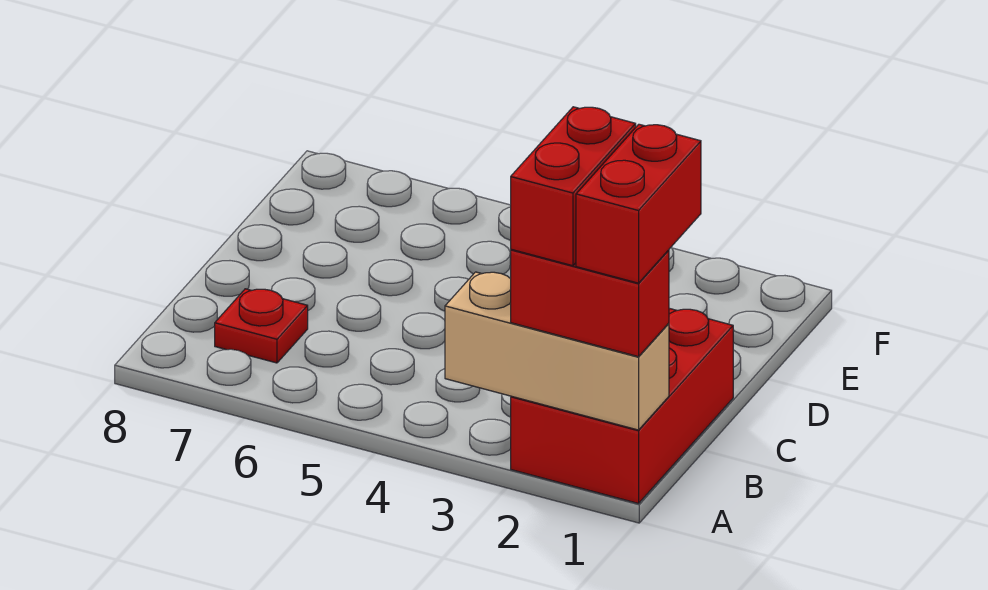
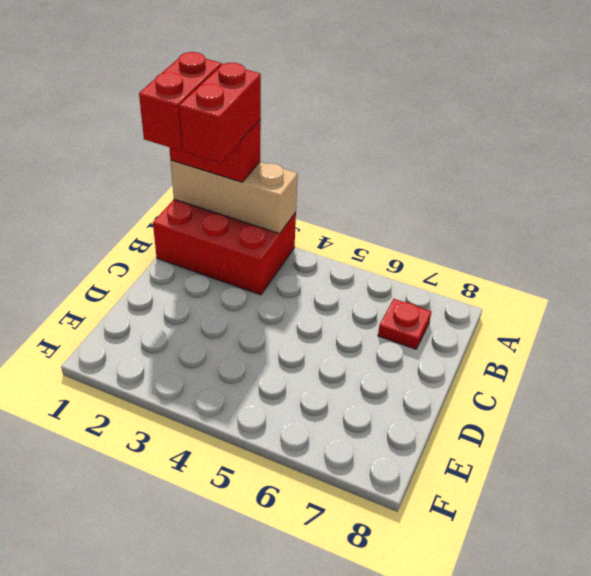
red brick A1:C2 level 1 -> red brick A1:B3 level 1

